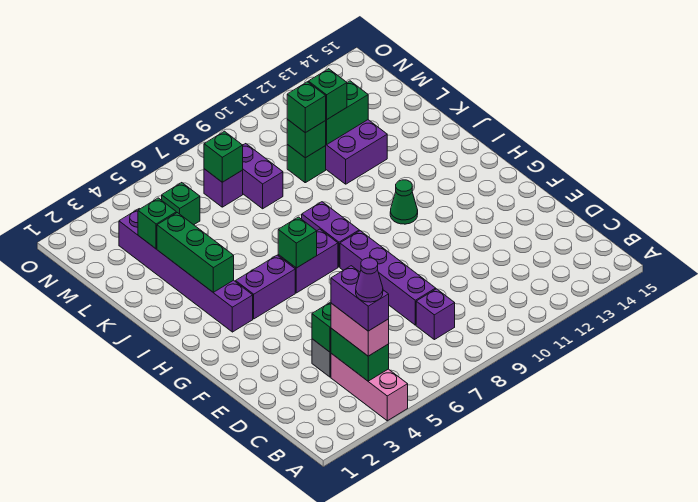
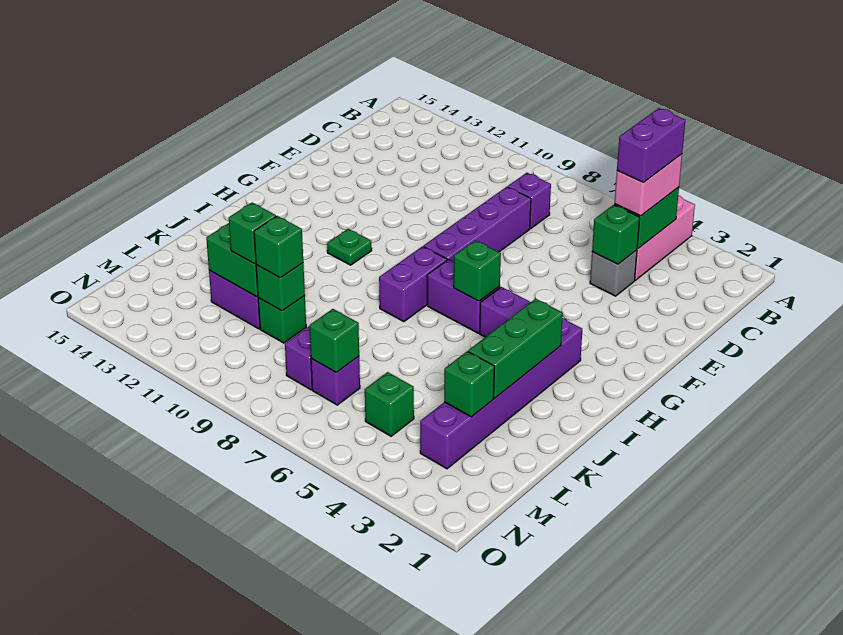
purple cone B4 level 5 -> none
green cone H11 level 1 -> green plate H11 level 1

